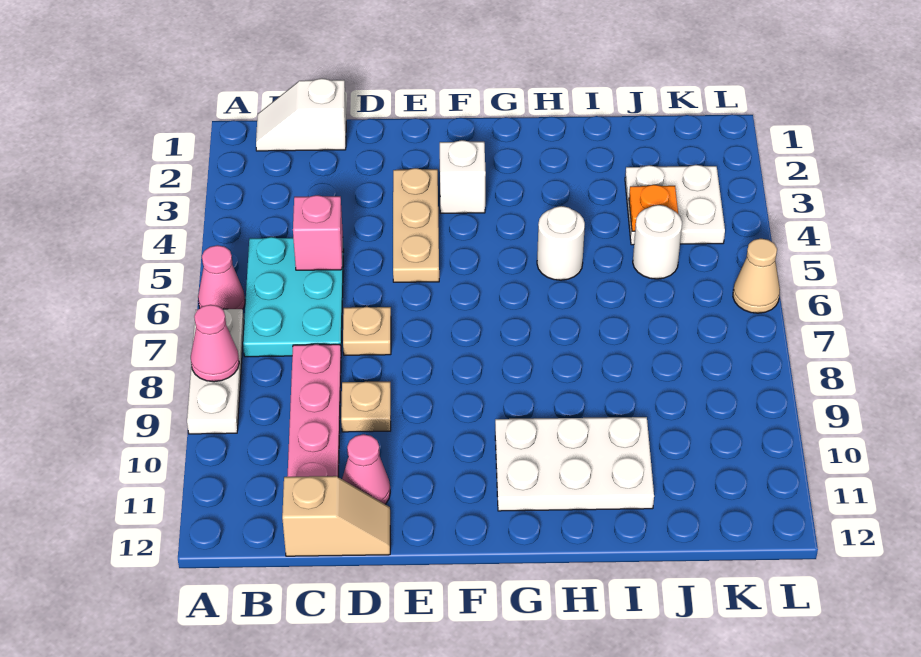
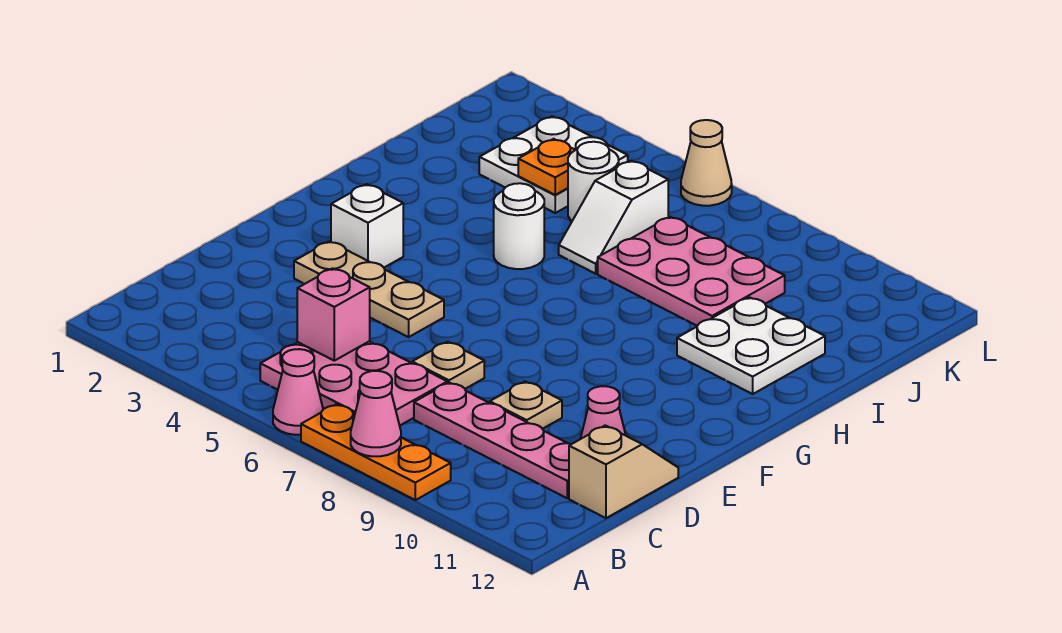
white plate A7:A9 level 1 -> orange plate A7:A9 level 1
white slope B1:C1 level 1 top C -> white slope I6:J6 level 1 top J
cyan plate B5:C7 level 1 -> pink plate B5:C7 level 1
white plate G10:I11 level 1 -> white plate H10:I11 level 1
none -> pink plate I7:J9 level 1

